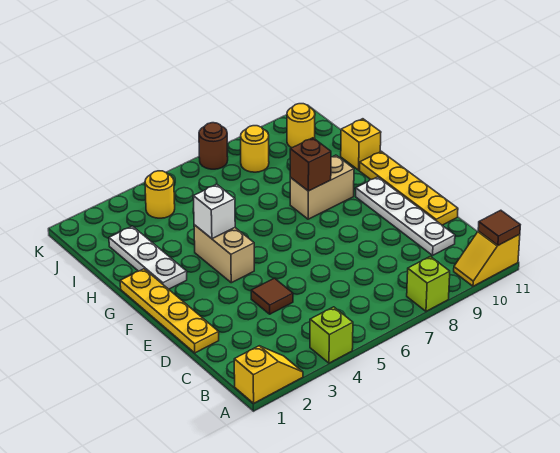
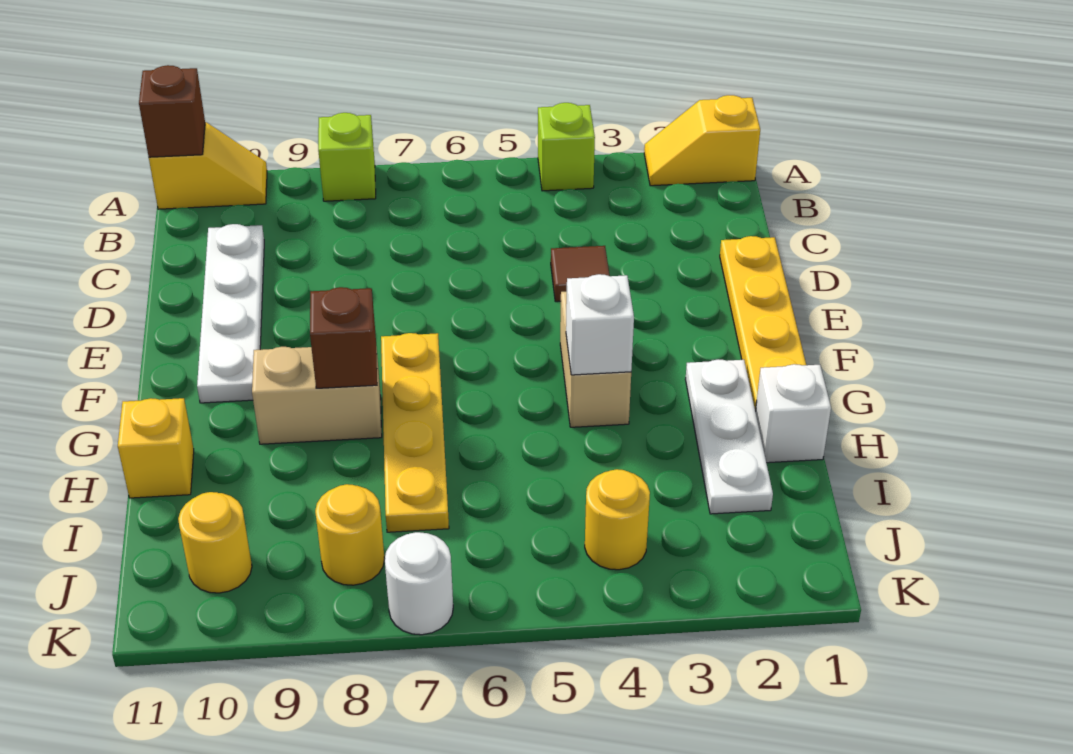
brown tile A11 level 2 -> brown brick A11 level 2
yellow plate D11:G11 level 1 -> yellow plate F7:I7 level 1
none -> white brick H1 level 1
brown round brick K7 level 1 -> white round brick K7 level 1

